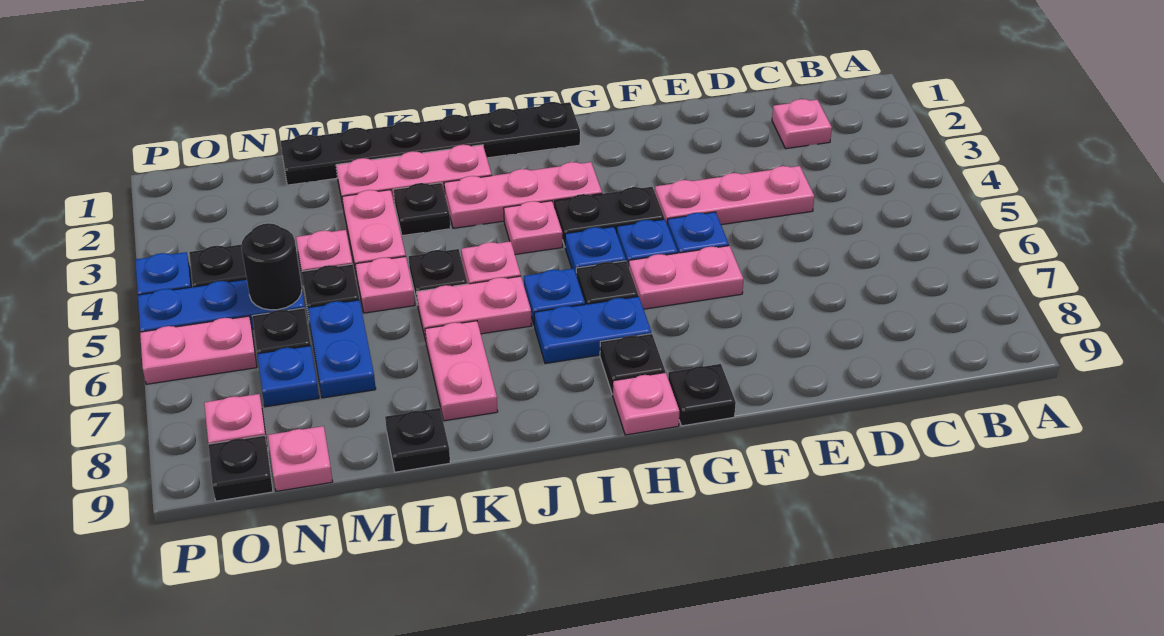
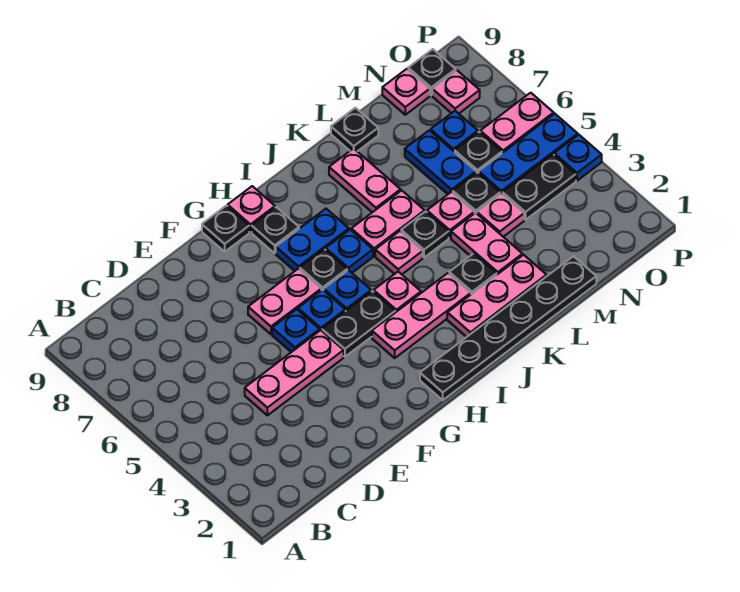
pink plate C2 level 1 -> none
black round brick N5 level 2 -> none

